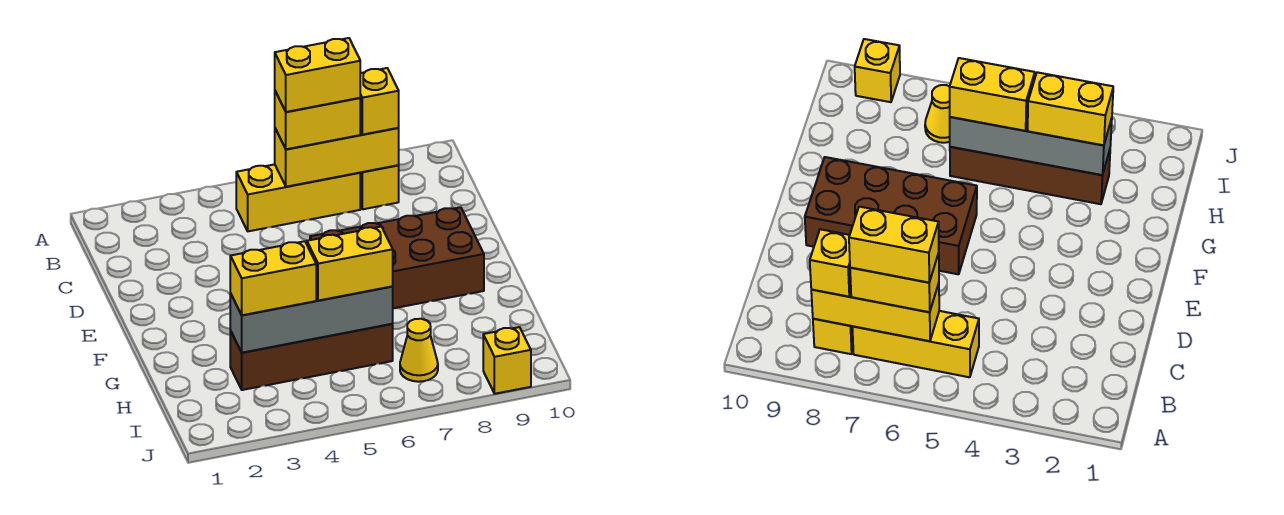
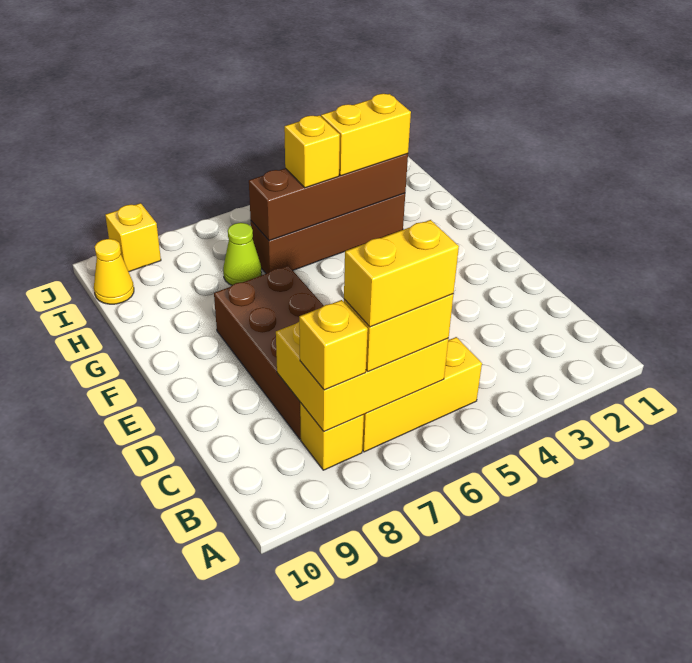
yellow brick B6:B8 level 2 -> yellow brick B6:C8 level 2
brown brick E6:F9 level 1 -> brown brick C7:F8 level 1
grey brick H3:H6 level 2 -> brown brick H3:H6 level 2
yellow brick H5:H6 level 3 -> yellow brick H5 level 3
none -> lime cone H7 level 1
yellow cone I7 level 1 -> yellow cone I10 level 1

